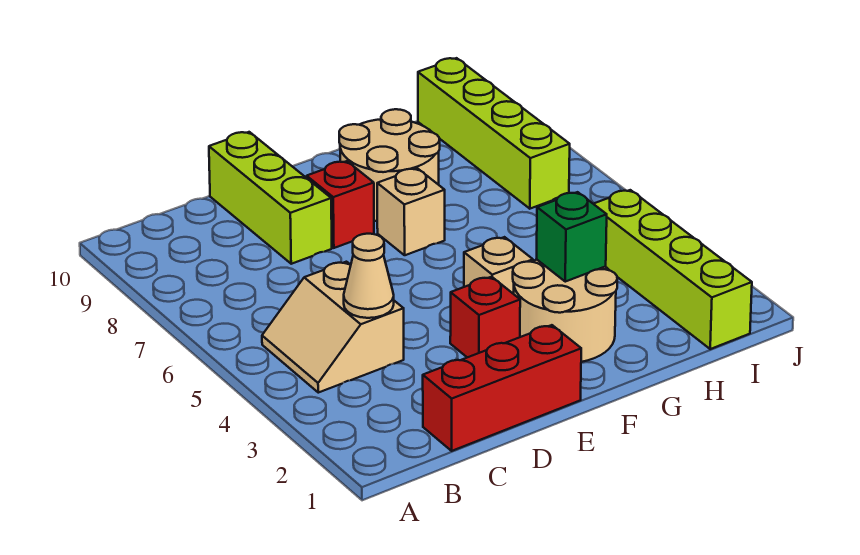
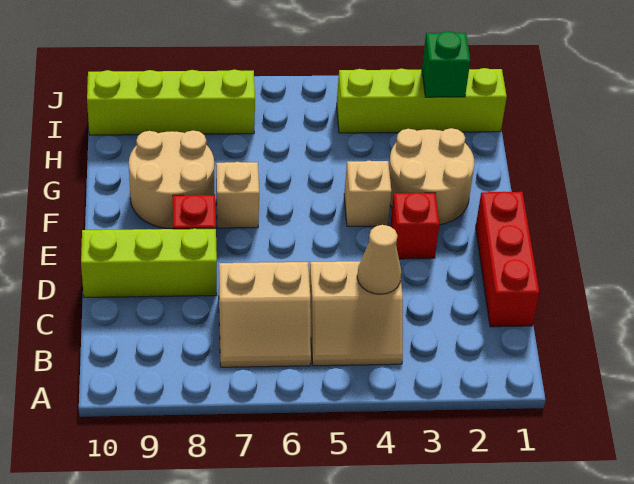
none -> tan slope B6:C7 level 1 top C
green brick G3 level 2 -> green brick I2 level 2

